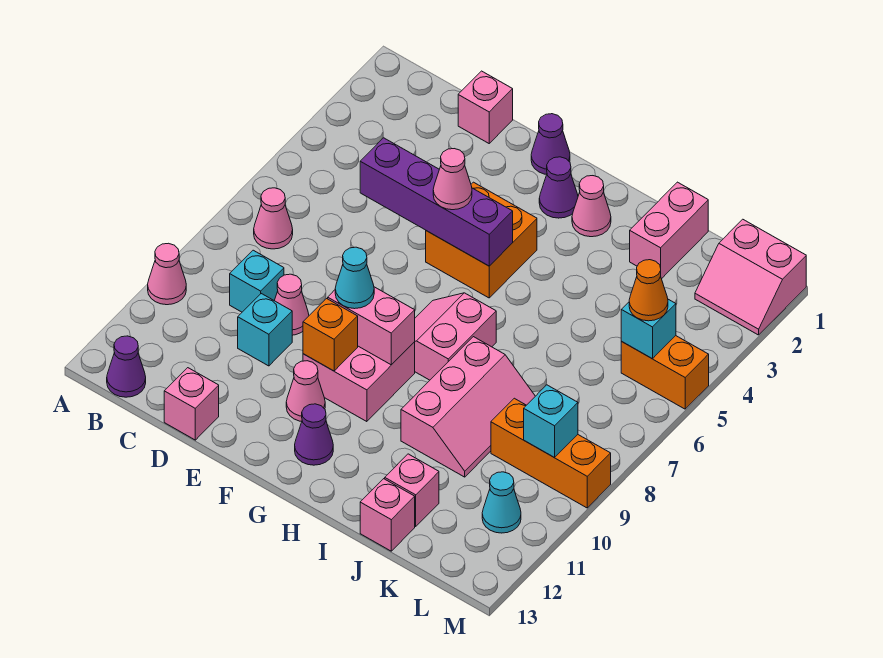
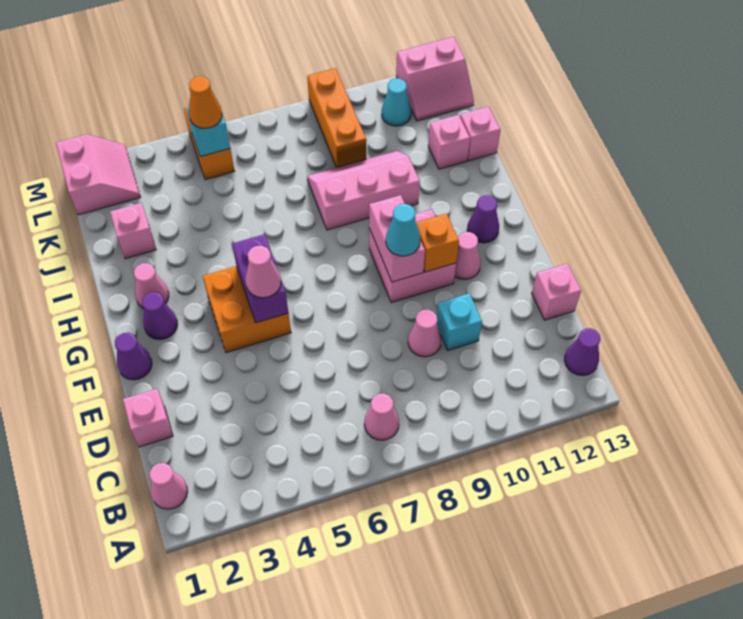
pink cone A10 level 1 -> pink cone B1 level 1
cyan brick C9 level 1 -> none
purple brick D5:G5 level 2 -> purple brick F5:G5 level 2
pink slope G7:H8 level 1 top H -> pink slope L12:M13 level 1 top M
pink brick J1:J2 level 1 -> pink brick J2 level 1
cyan brick L9 level 2 -> none

